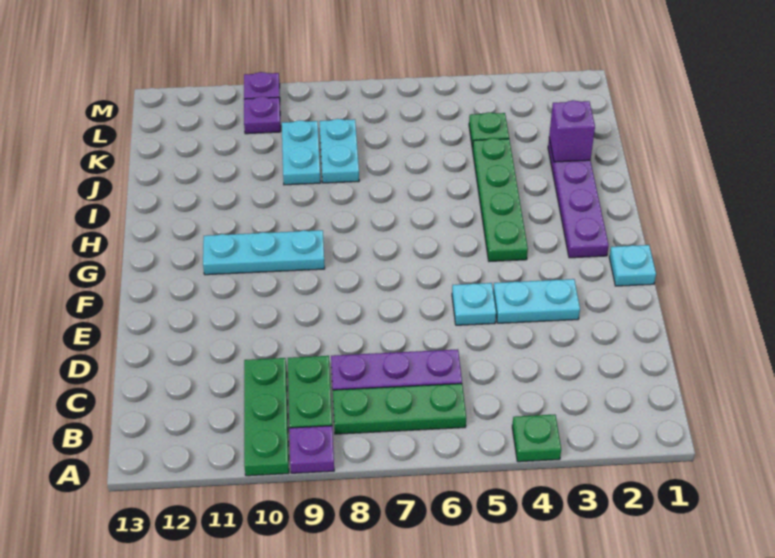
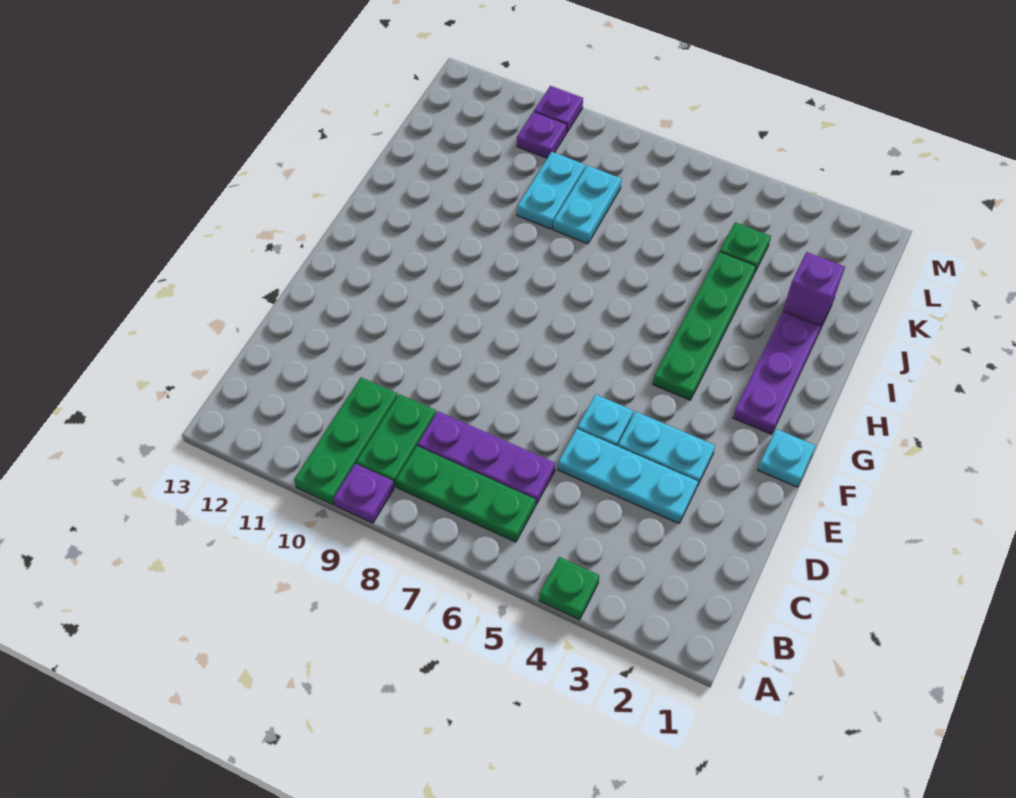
cyan plate G9:G11 level 1 -> cyan plate D3:D5 level 1

